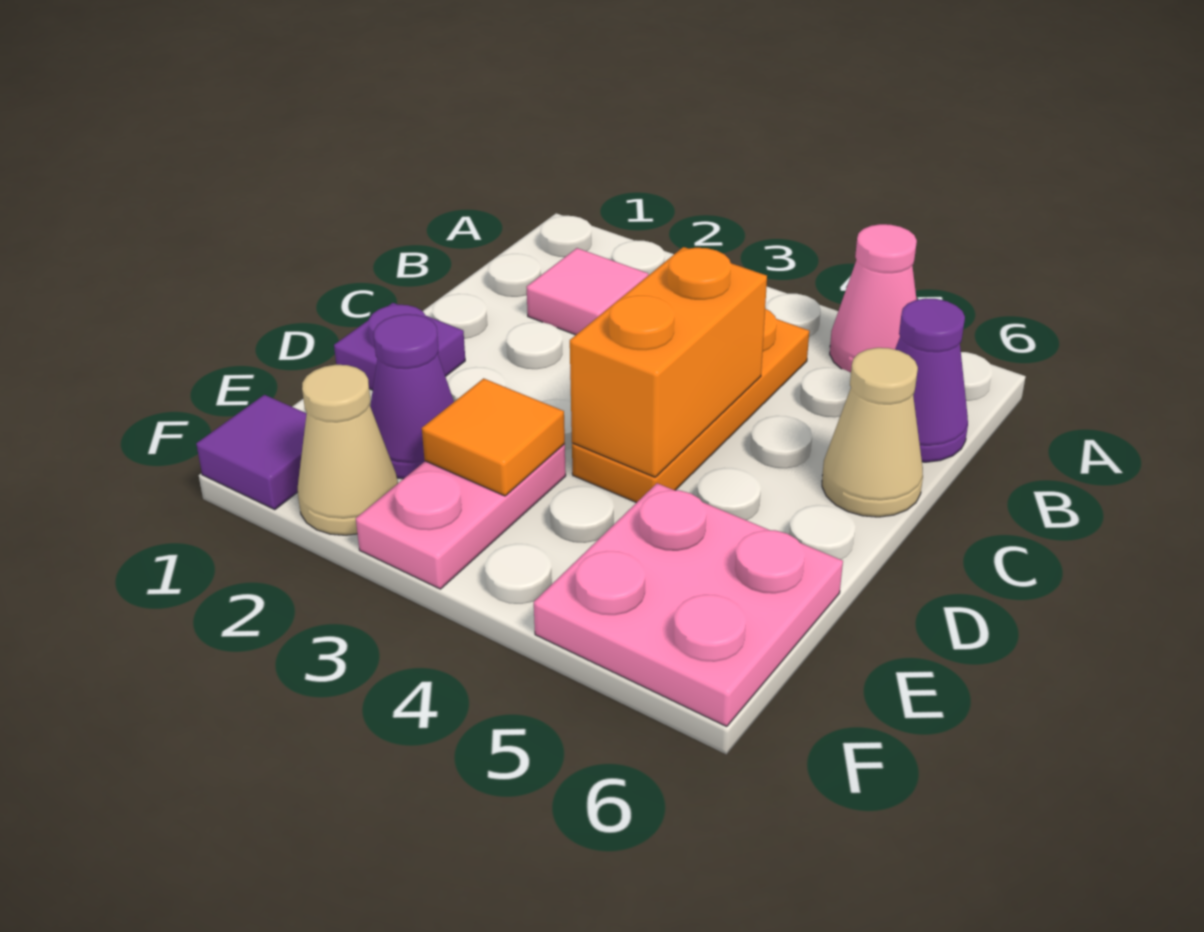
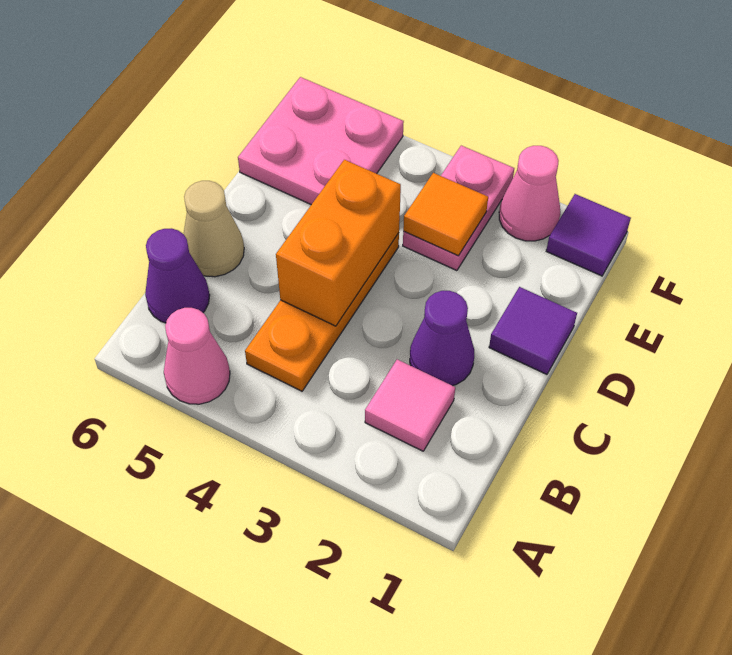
purple plate D1 level 1 -> purple tile D1 level 1
purple cone E2 level 1 -> purple cone C2 level 1
tan cone F2 level 1 -> pink cone F2 level 1

